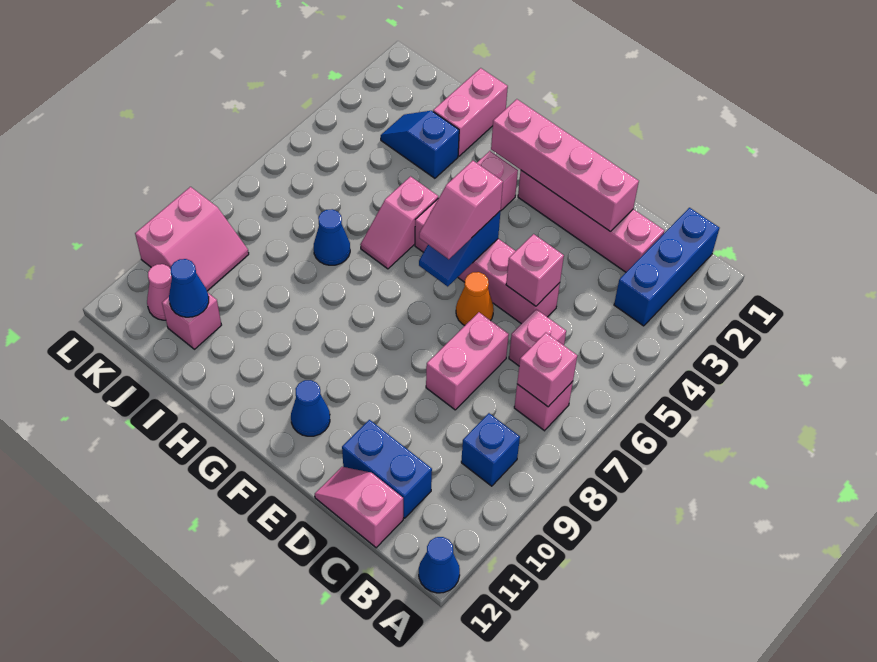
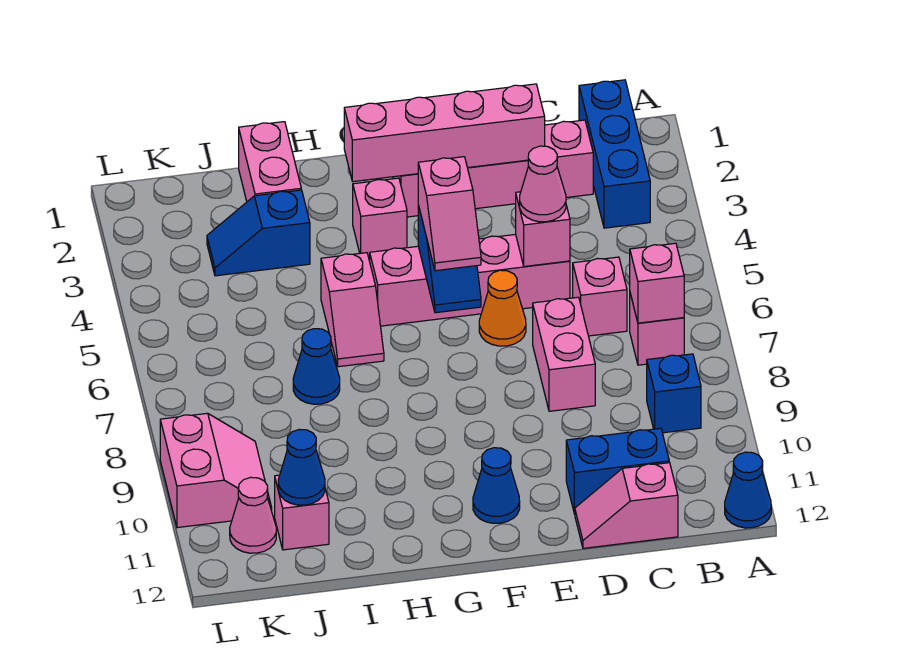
none -> pink cone D5 level 3

